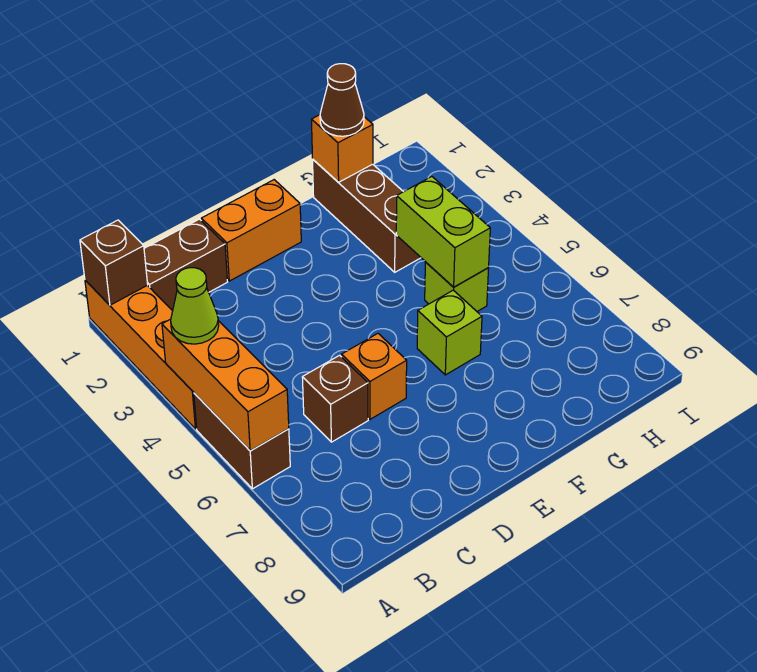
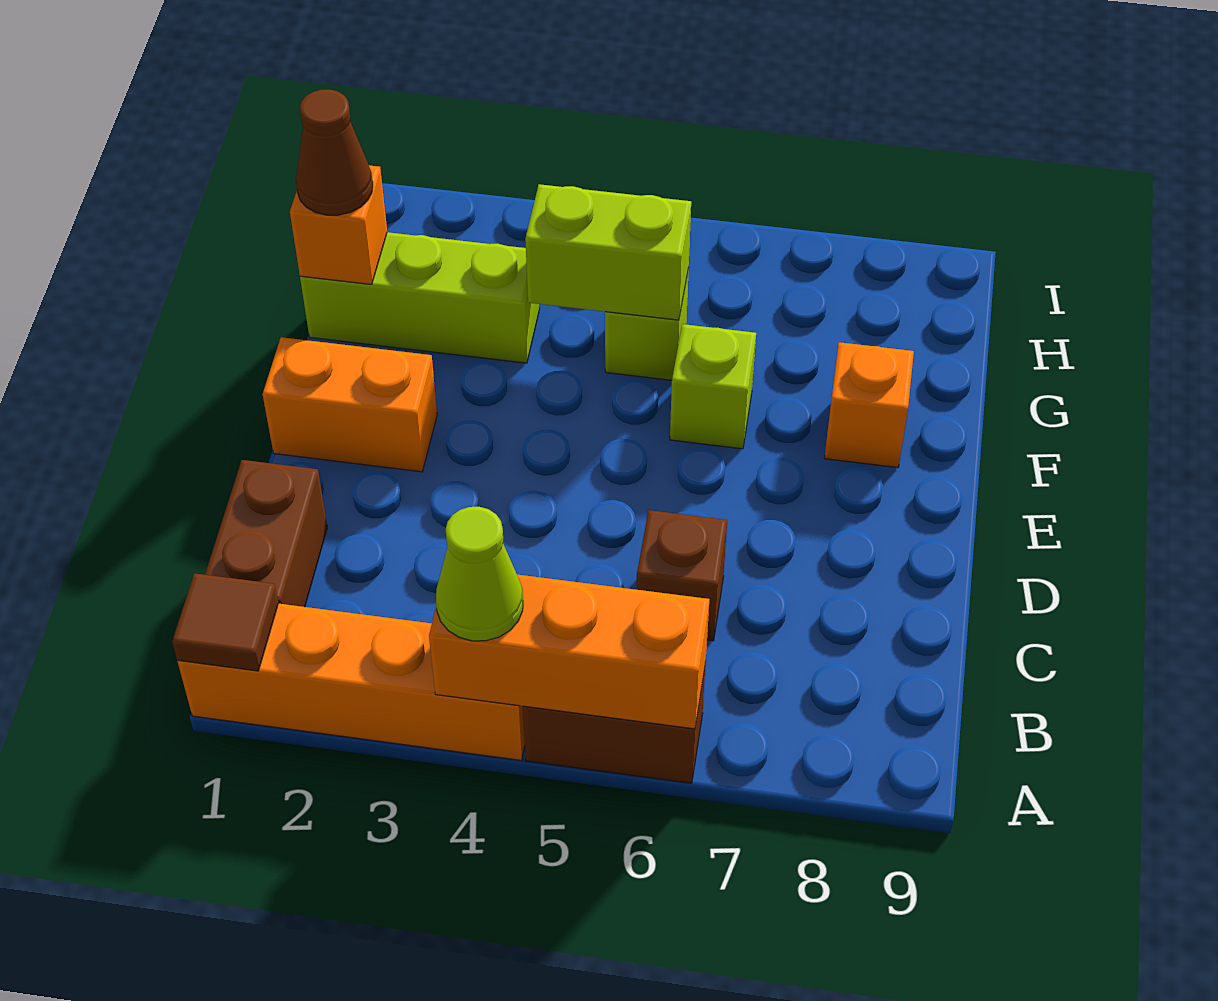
brown brick A1 level 2 -> brown tile A1 level 2
orange brick D1:E1 level 1 -> orange brick E1:E2 level 1
orange brick D6 level 1 -> orange brick F8 level 1
brown brick G1:G3 level 1 -> lime brick G1:G3 level 1

